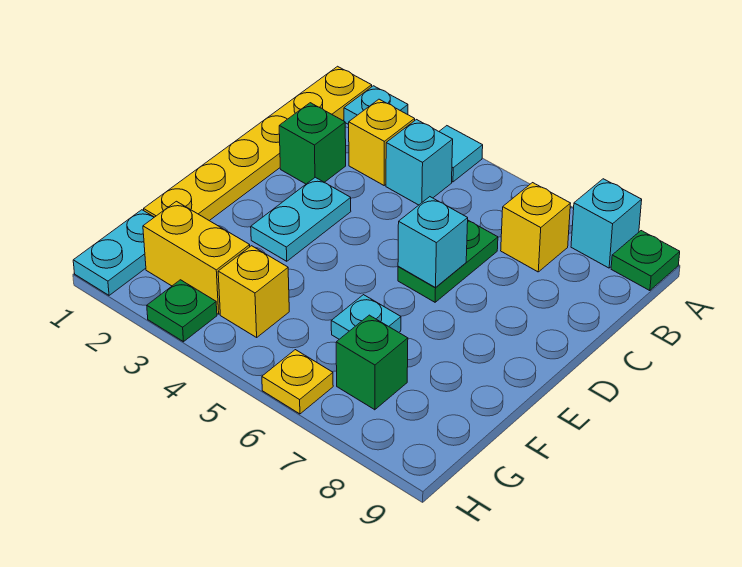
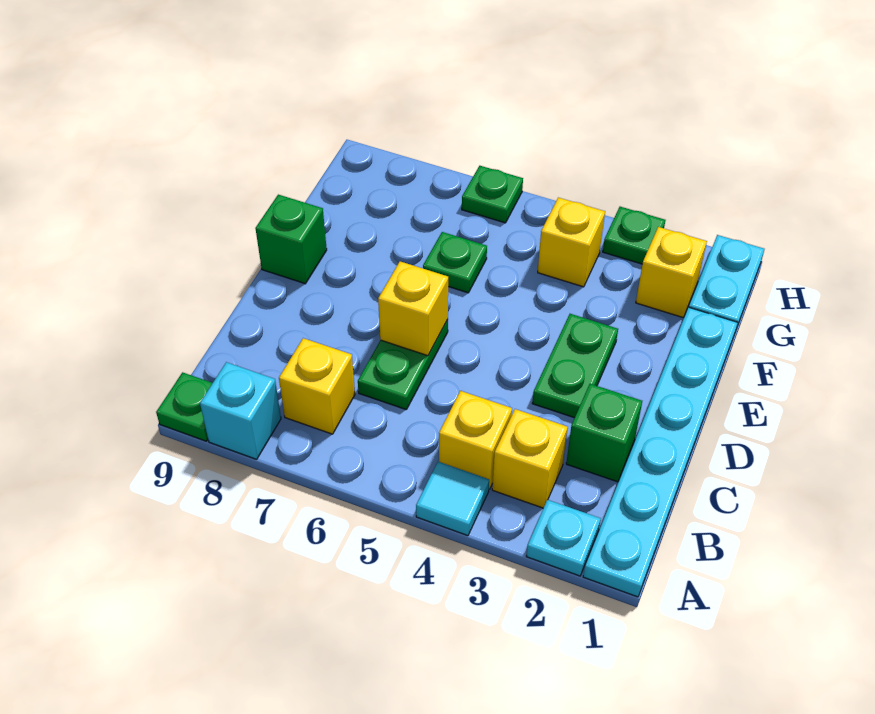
yellow plate A1:F1 level 1 -> cyan plate A1:F1 level 1
cyan brick B4 level 1 -> yellow brick B4 level 1
cyan plate D3:E3 level 1 -> green plate D3:E3 level 1
cyan brick D6 level 2 -> yellow brick D6 level 2
cyan plate F6 level 1 -> green plate F6 level 1
yellow brick G2:G3 level 1 -> yellow brick G2 level 1
green brick G7 level 1 -> green brick E9 level 1
yellow plate H6 level 1 -> green plate H6 level 1

